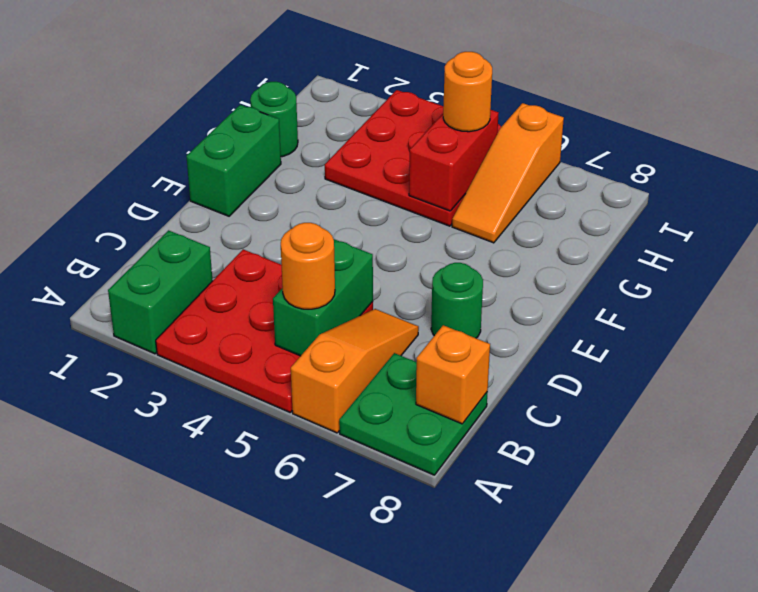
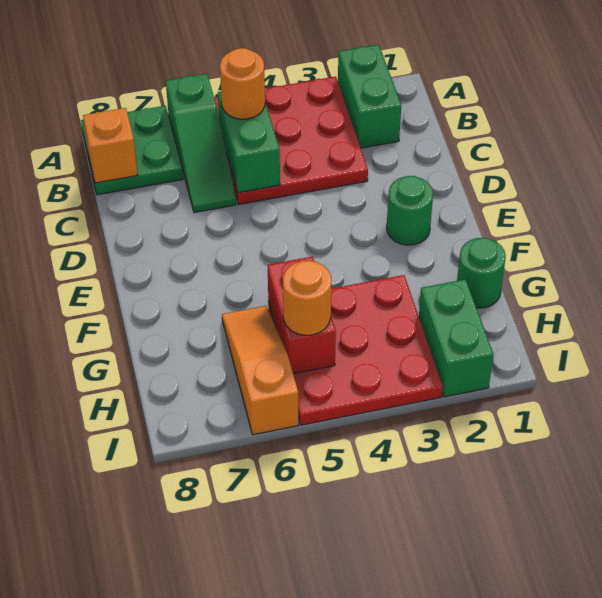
orange slope A6:C6 level 1 top A -> green slope A6:C6 level 1 top A
green round brick D7 level 1 -> green round brick E2 level 1
green brick E1:F1 level 1 -> green brick H2:I2 level 1

